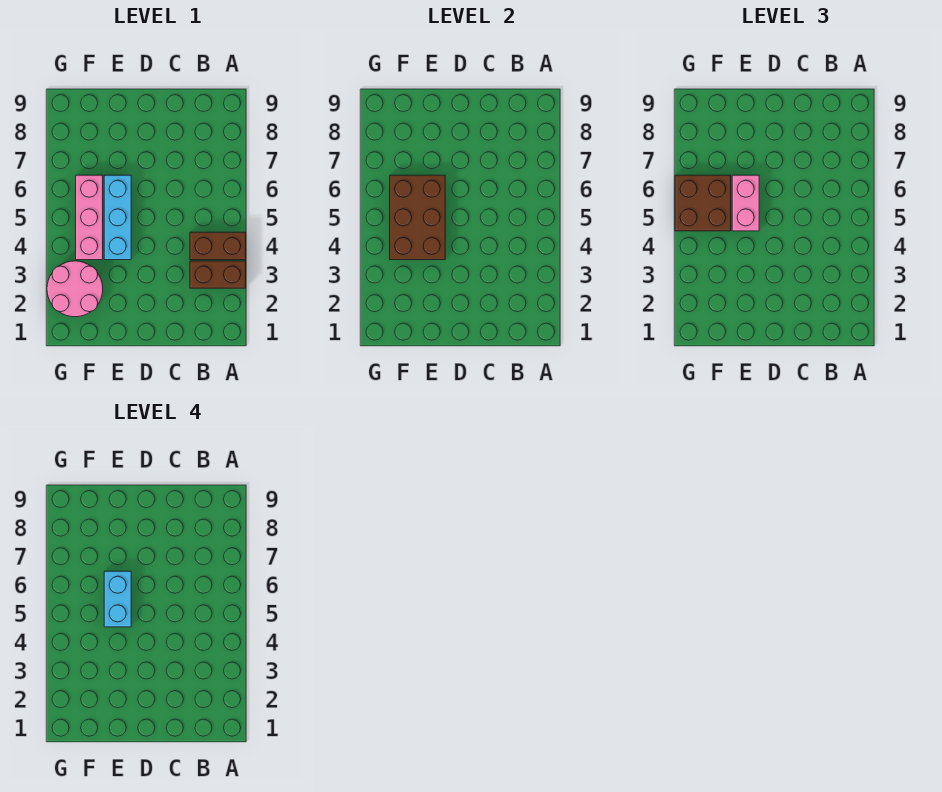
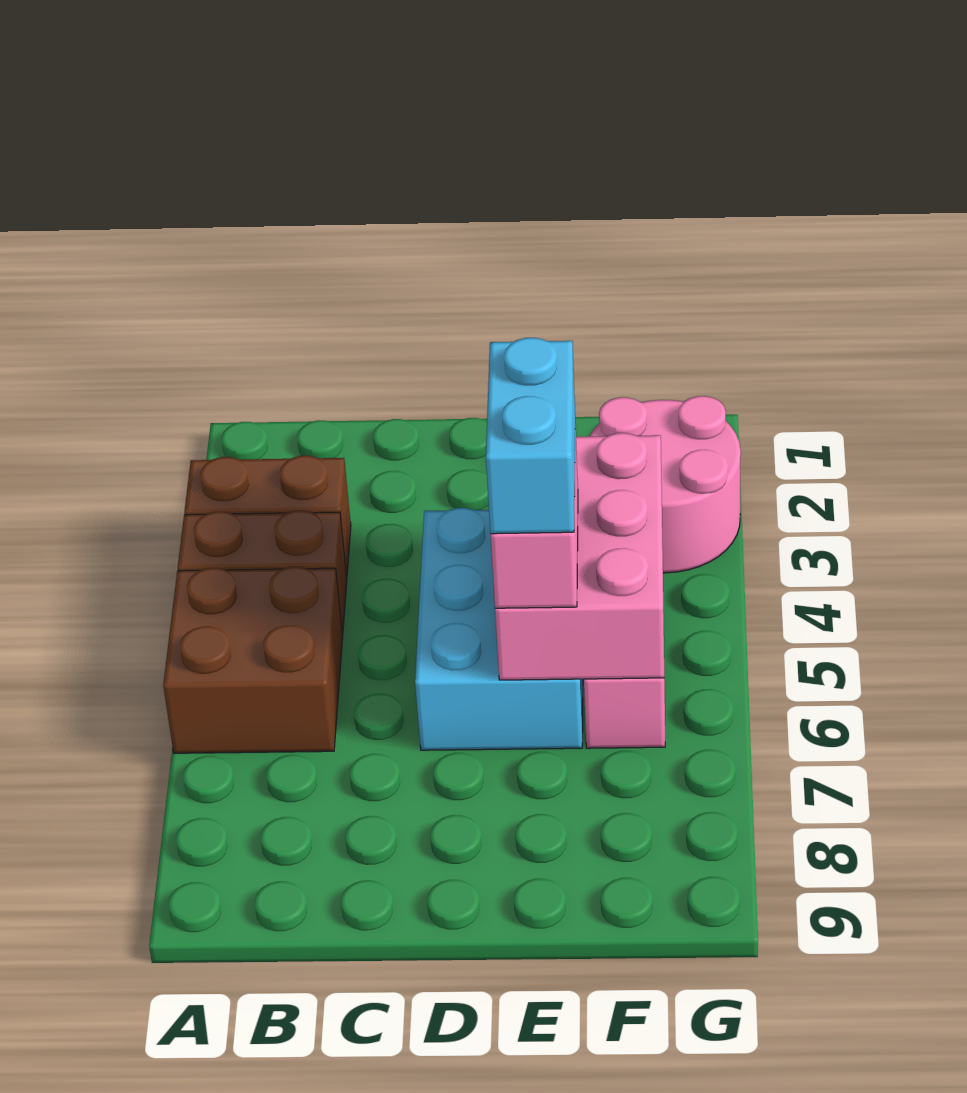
cyan brick E4:E6 level 1 -> cyan brick D4:E6 level 1
brown brick E4:F6 level 2 -> pink brick E4:F6 level 2
brown brick F5:G6 level 3 -> brown brick A5:B6 level 1

